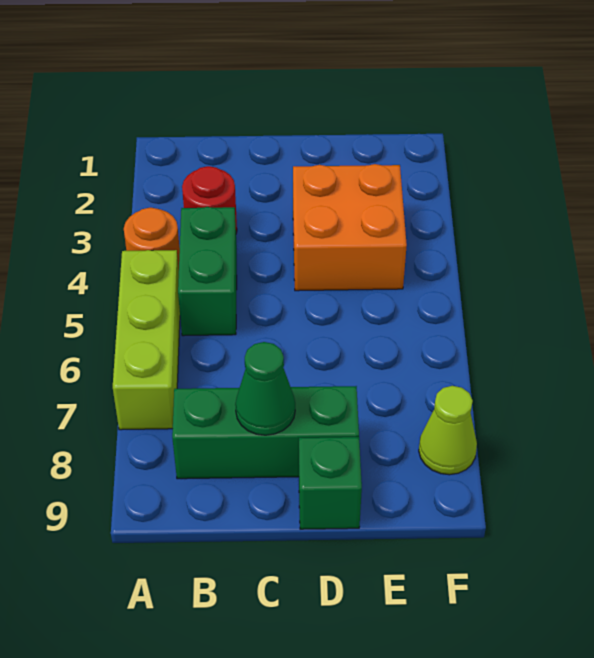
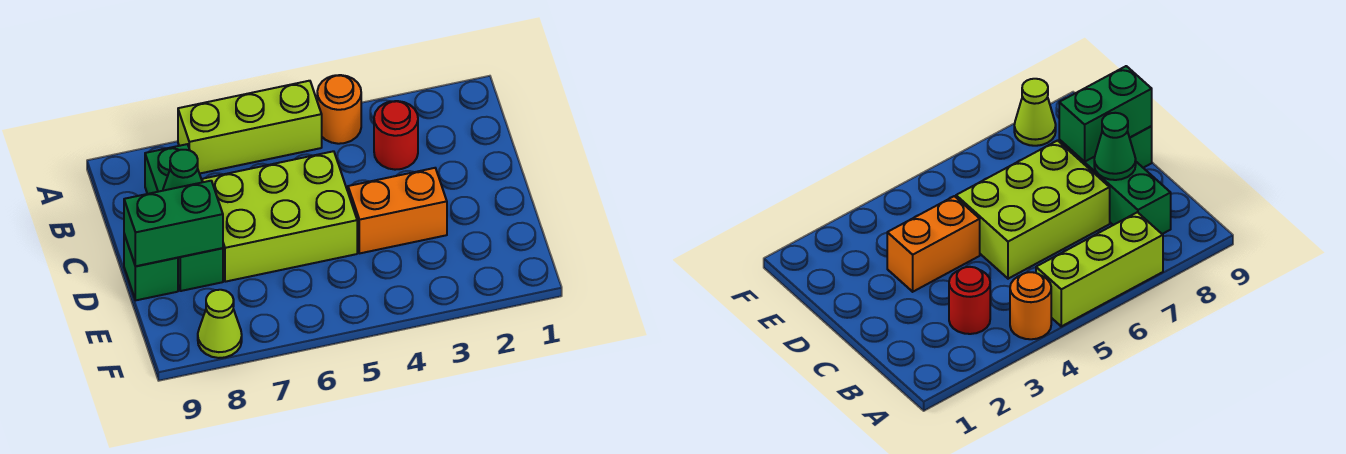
green brick B4:B5 level 1 -> green brick D8:D9 level 2
none -> lime brick C5:D7 level 1
orange brick D3:E4 level 1 -> orange brick D3:D4 level 1

